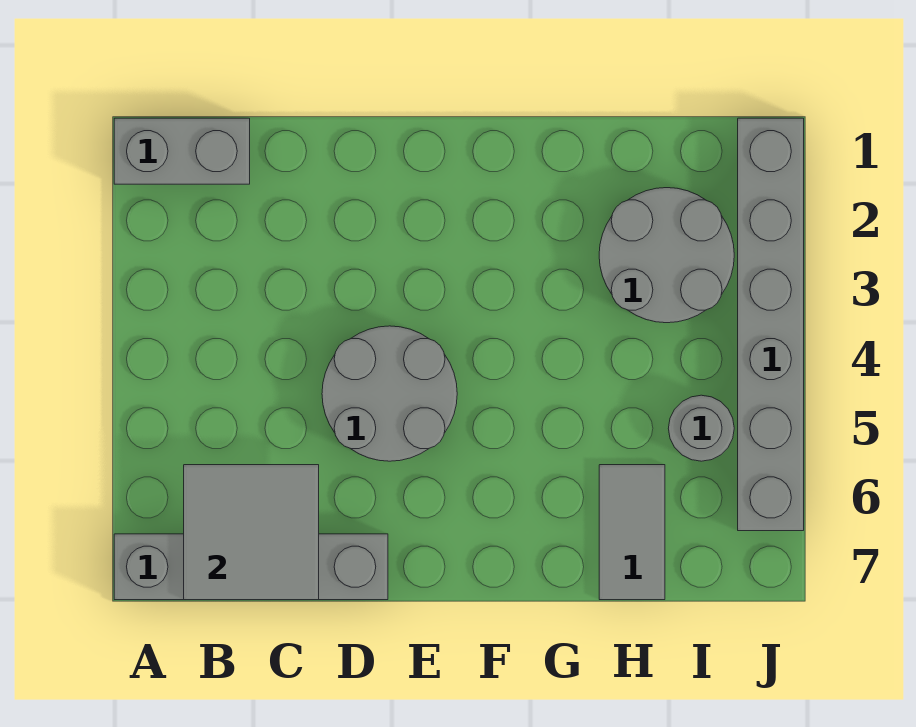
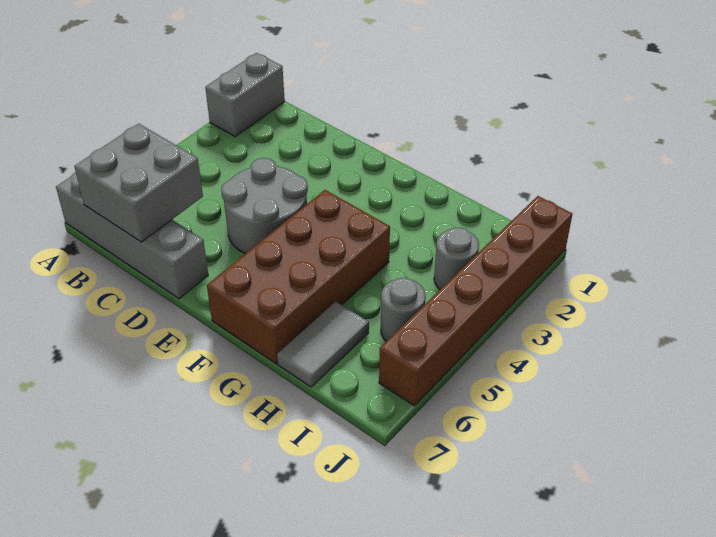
grey brick A1:B1 level 1 -> grey brick A1:A2 level 1
grey tile B6:C7 level 2 -> grey brick B6:C7 level 2
none -> brown brick F4:G7 level 1
grey round brick H2:I3 level 1 -> grey round brick I3 level 1
grey brick J1:J6 level 1 -> brown brick J1:J6 level 1

